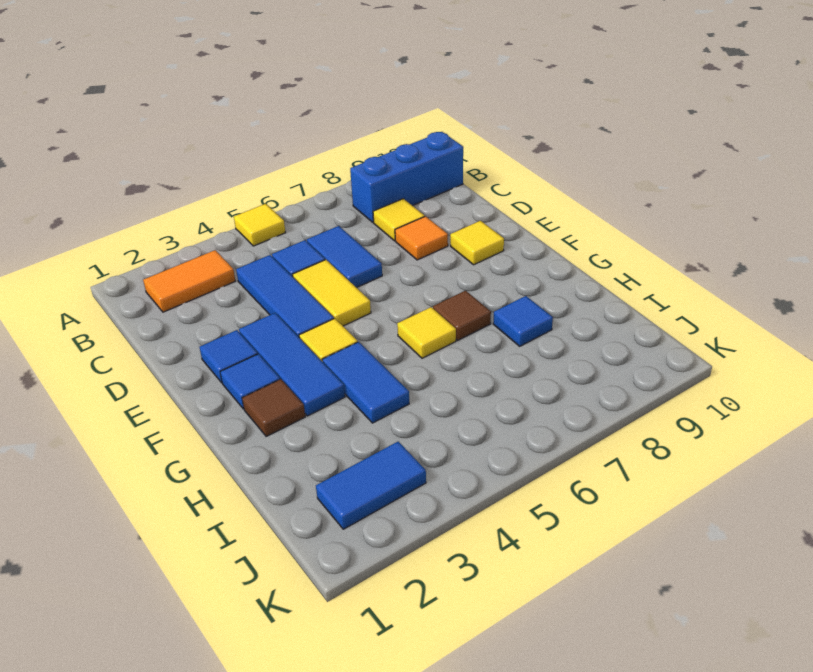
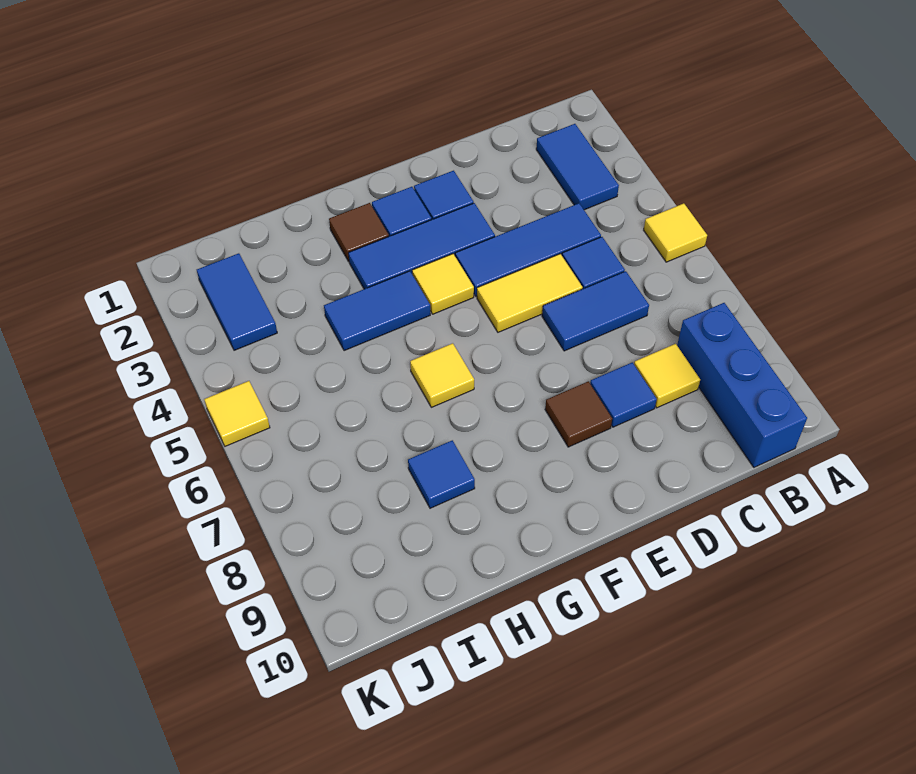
orange tile B2:B3 level 1 -> blue tile B2:B3 level 1
orange tile D8 level 1 -> blue tile D8 level 1
yellow tile E9 level 1 -> yellow tile K5 level 1
brown tile G7 level 1 -> brown tile E8 level 1

